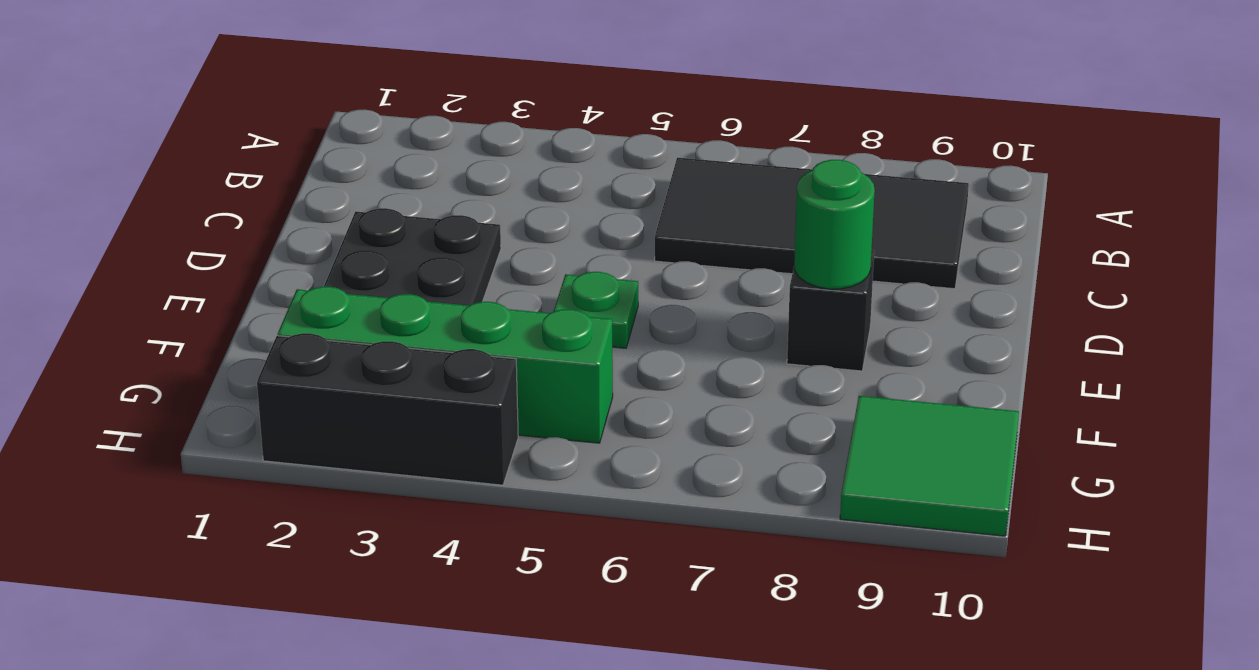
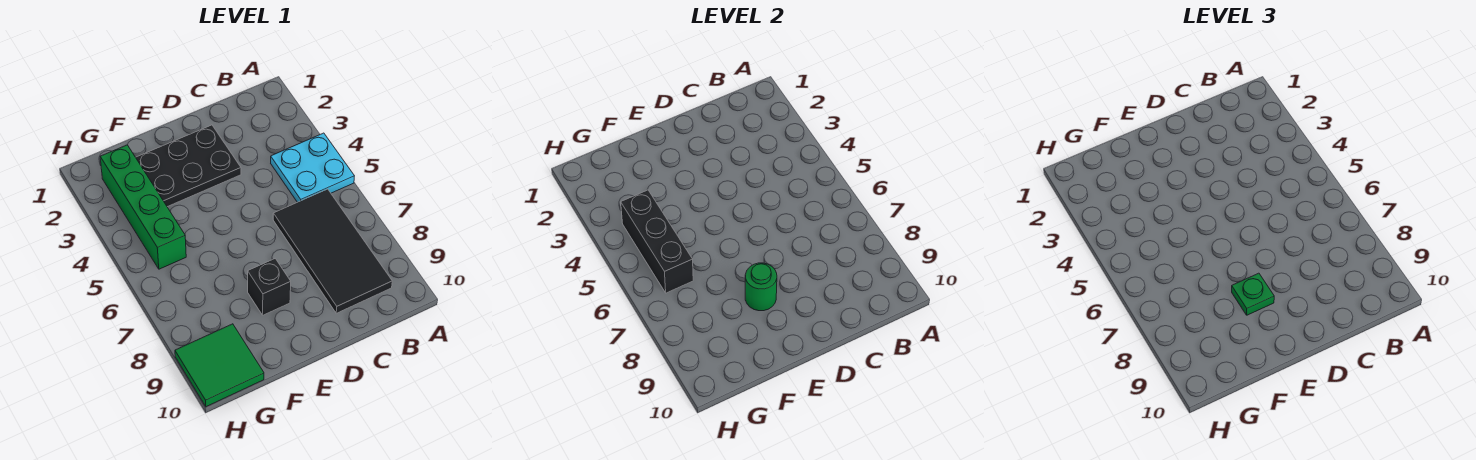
none -> cyan plate A4:B5 level 1
green plate E5 level 1 -> green plate E8 level 3
black brick H2:H4 level 1 -> black brick G4:G6 level 2

